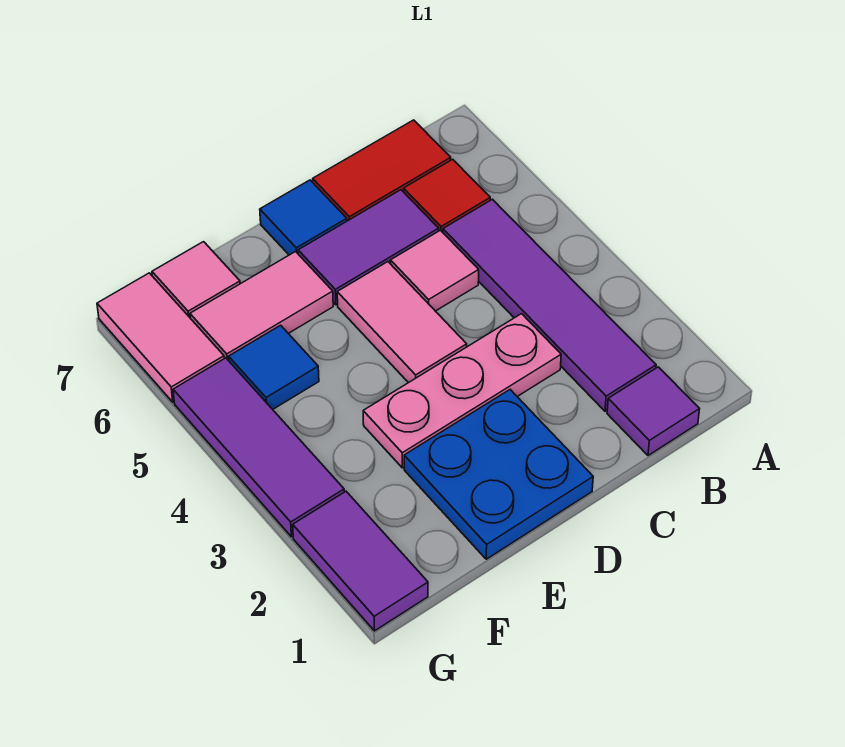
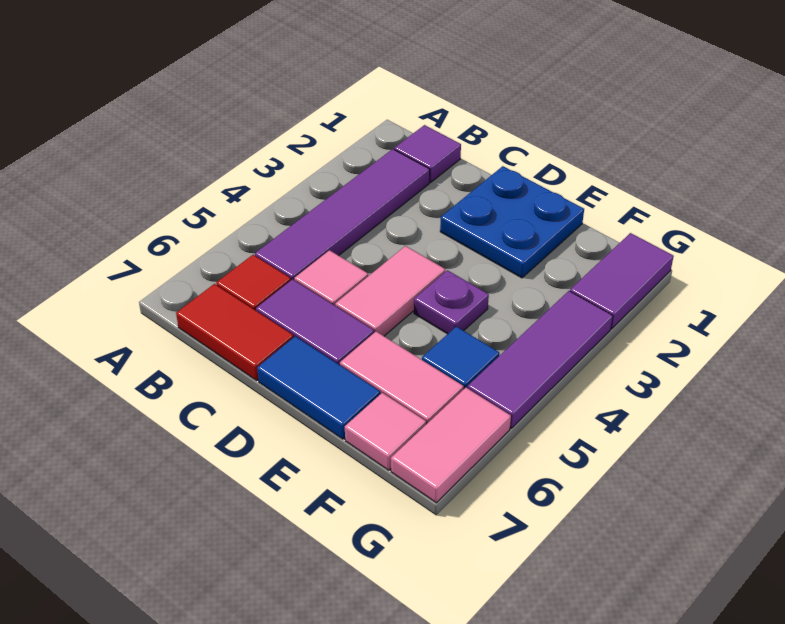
pink plate C3:E3 level 1 -> none
blue tile D7 level 1 -> blue tile D7:E7 level 1
none -> purple plate E4 level 1

